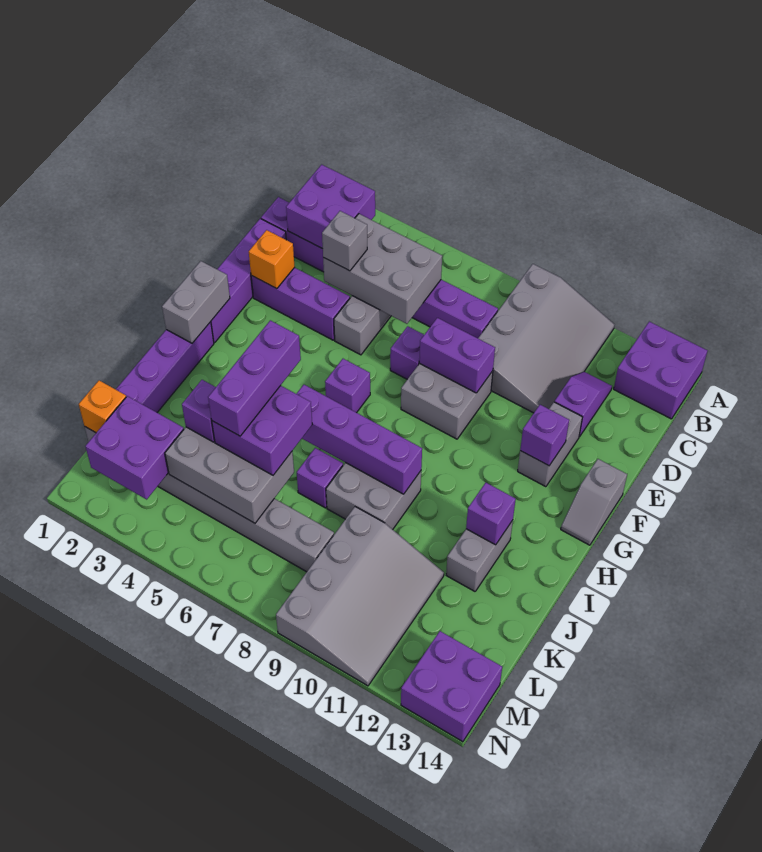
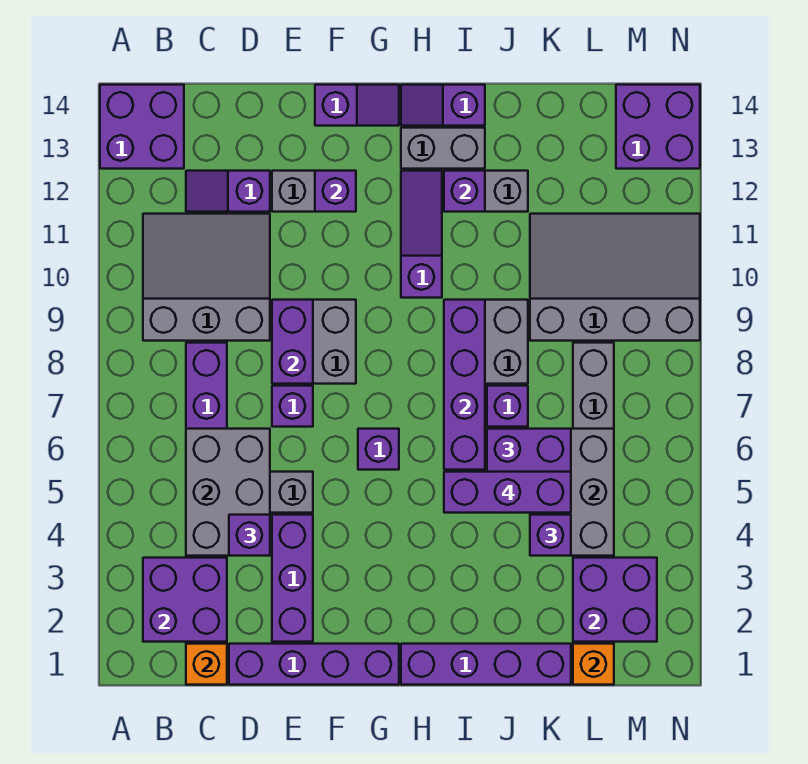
grey slope A9:D11 level 1 top 9 -> grey slope B9:D11 level 1 top 9
grey brick D4 level 3 -> purple brick D4 level 3
orange brick E2 level 2 -> orange brick C1 level 2
grey slope F14:G14 level 1 top F -> purple slope F14:G14 level 1 top F
grey brick G1:H1 level 2 -> grey brick H13:I13 level 1
none -> purple slope H10:H12 level 1 top 10
none -> purple slope H14:I14 level 1 top I

